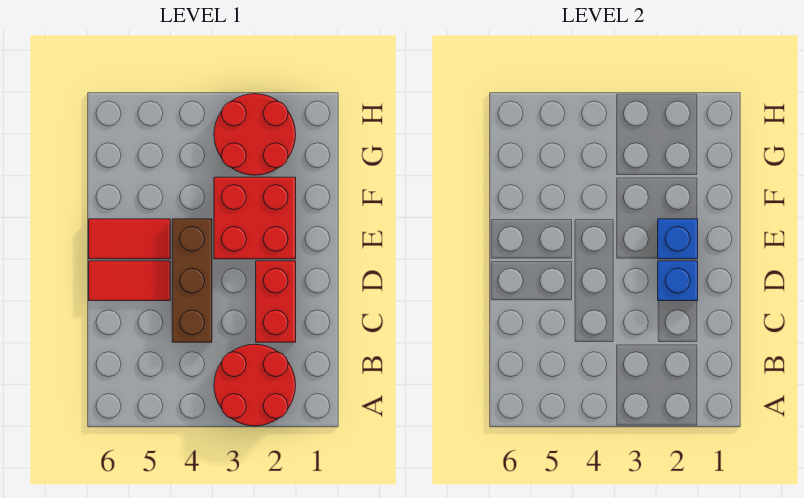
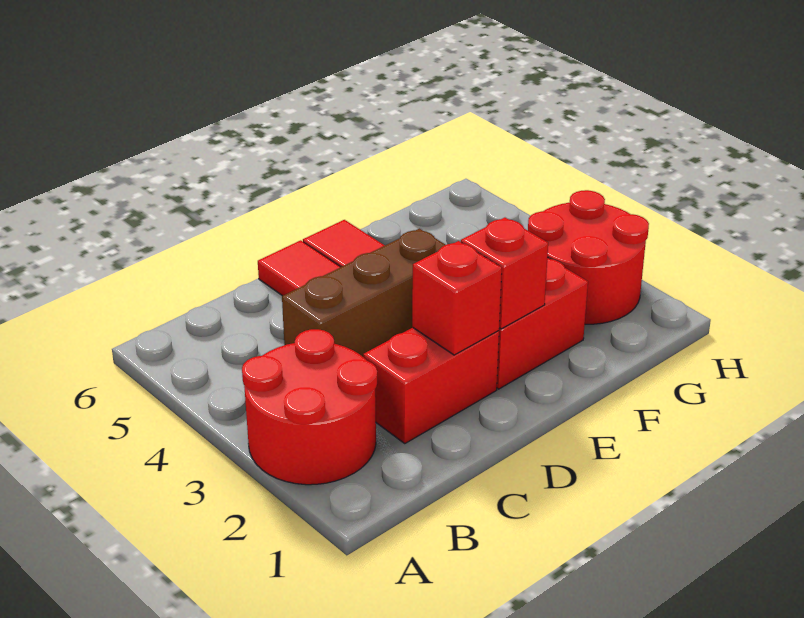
blue brick D2 level 2 -> red brick D2 level 2
blue brick E2 level 2 -> red brick E2 level 2

